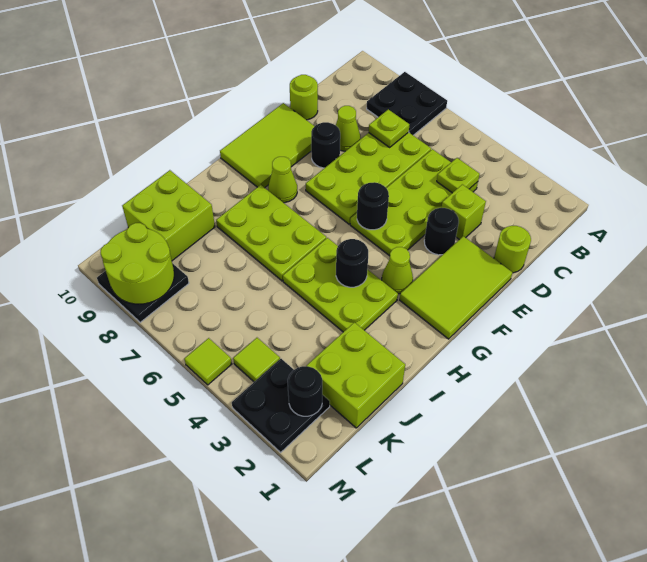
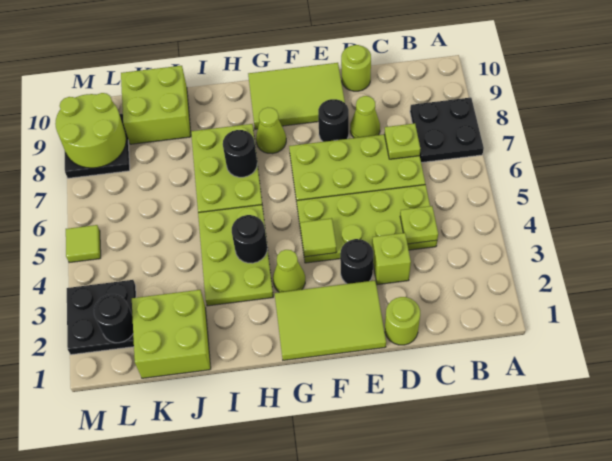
black round brick F5 level 2 -> black round brick H7 level 2
lime tile L4 level 1 -> lime tile F4 level 2

